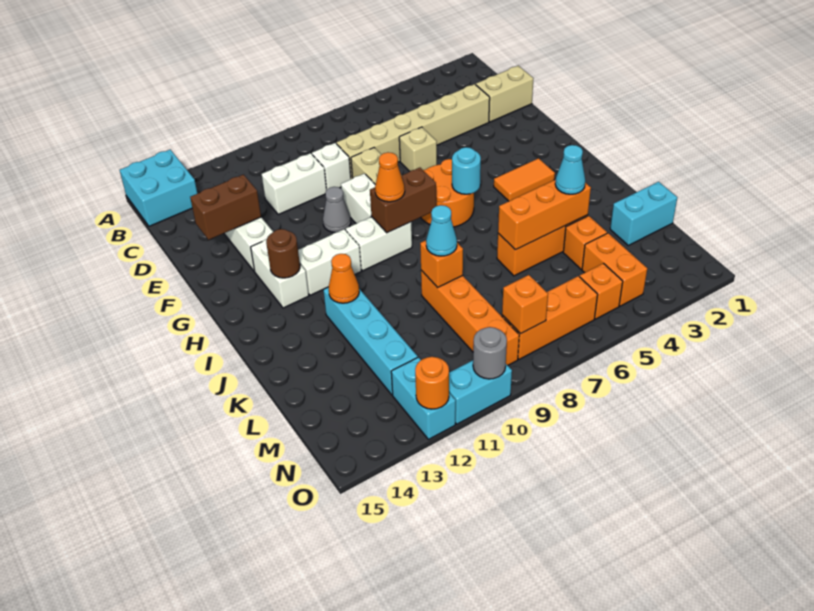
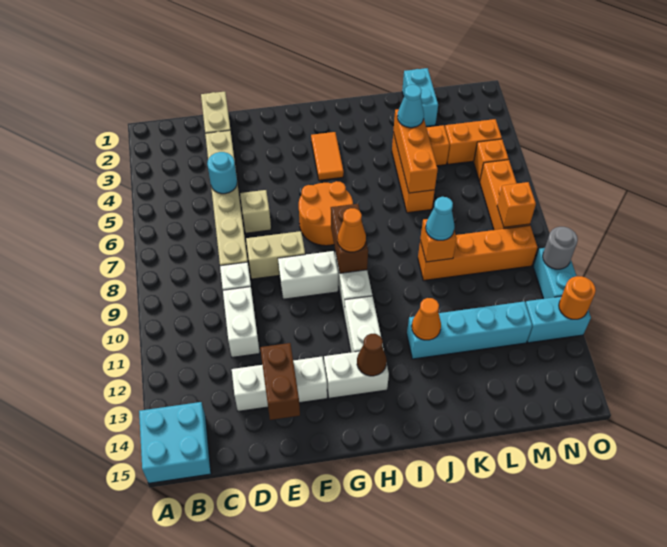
grey cone F10 level 1 -> none
cyan round brick H6 level 2 -> cyan round brick D5 level 2
brown round brick H13 level 2 -> brown cone H13 level 2

